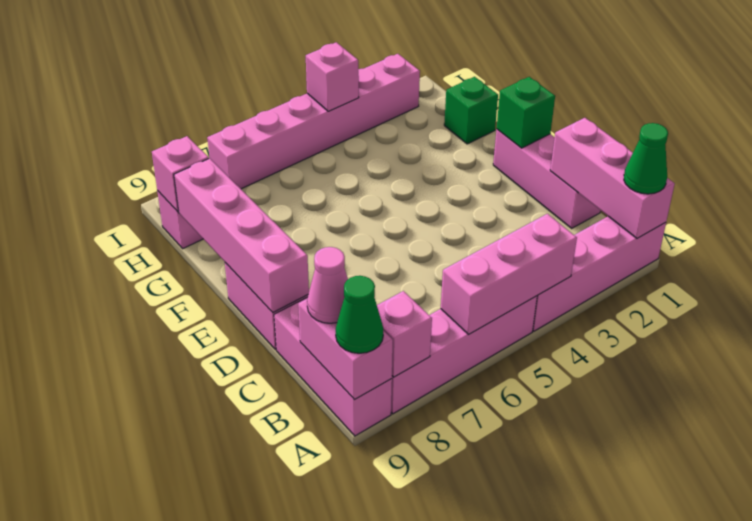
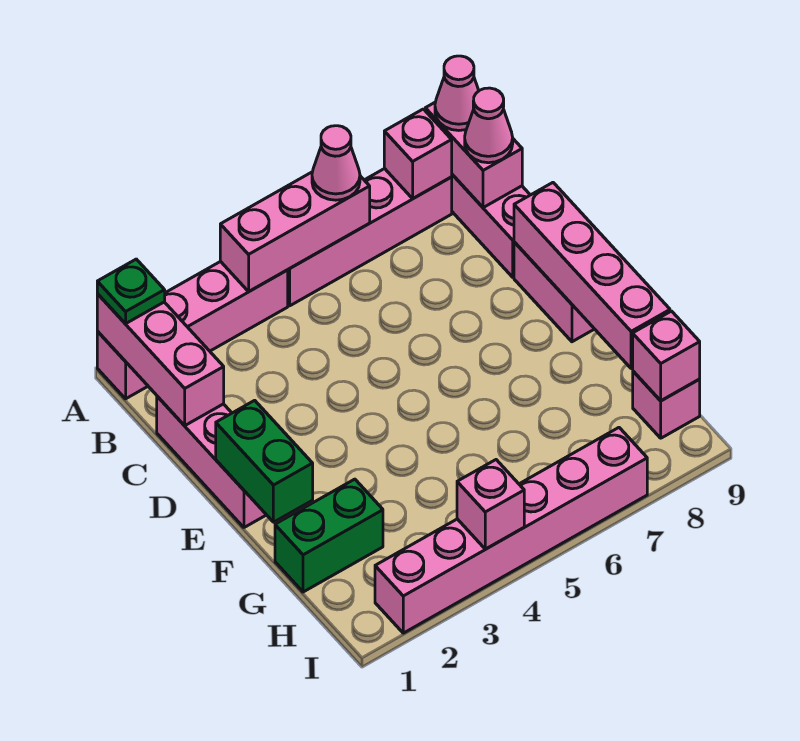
green cone A1 level 3 -> green plate A1 level 3
none -> pink cone A6 level 3
green cone A9 level 3 -> pink cone A9 level 3
green brick E1 level 2 -> green brick E1:F1 level 2
green brick G1 level 1 -> green brick G1:G2 level 1

